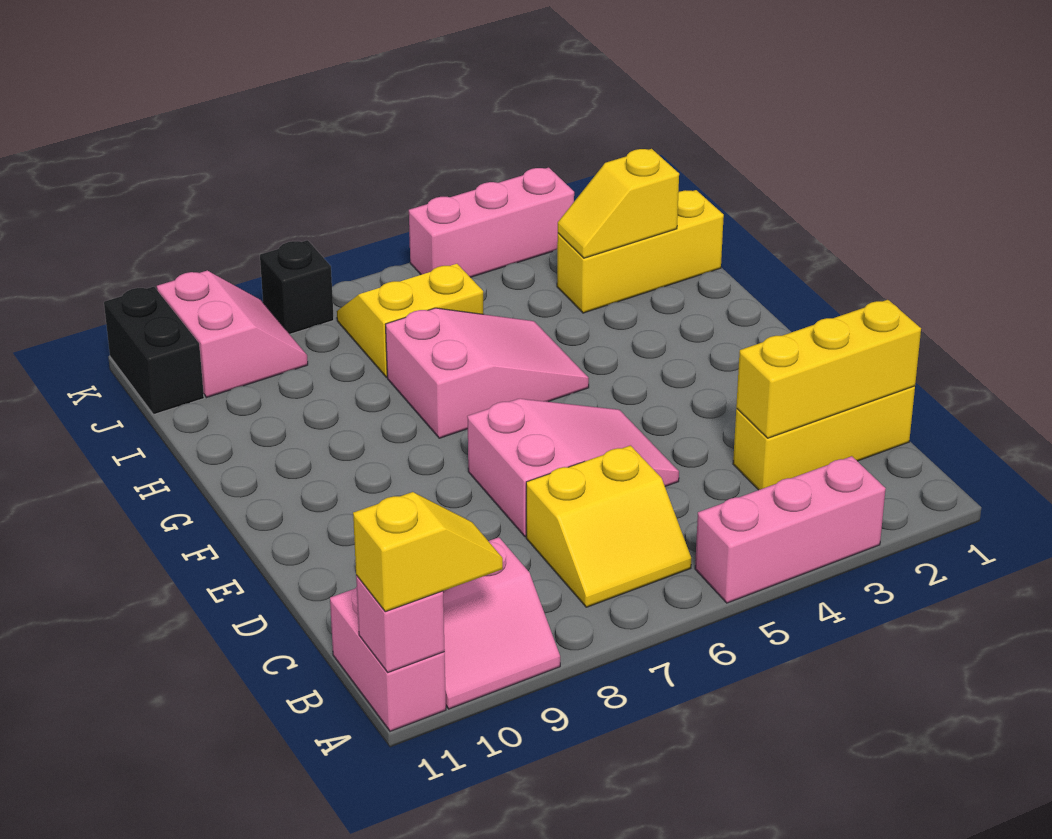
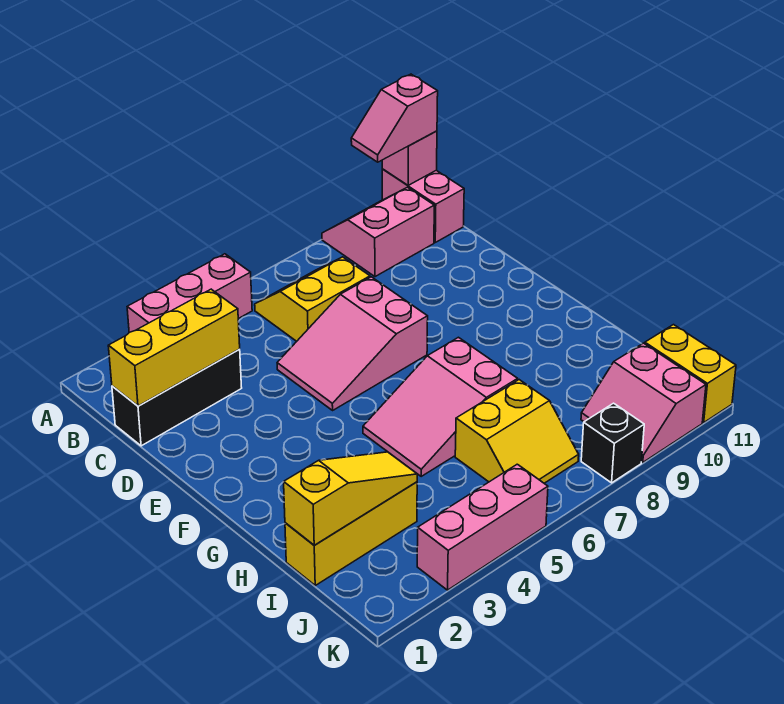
yellow slope A10:A11 level 3 top 11 -> pink slope A10:A11 level 3 top 11
yellow brick C1:C3 level 1 -> black brick C1:C3 level 1
yellow slope I2:I3 level 2 top 2 -> yellow slope I1:I3 level 2 top 1
black brick J11:K11 level 1 -> yellow brick J11:K11 level 1

